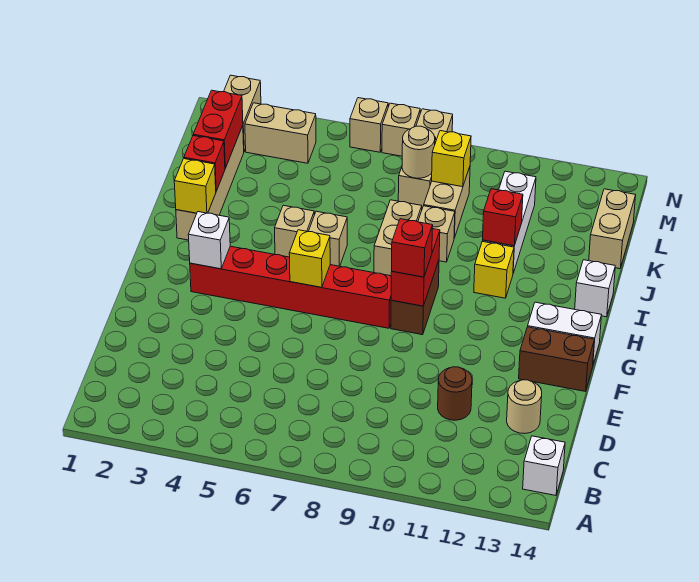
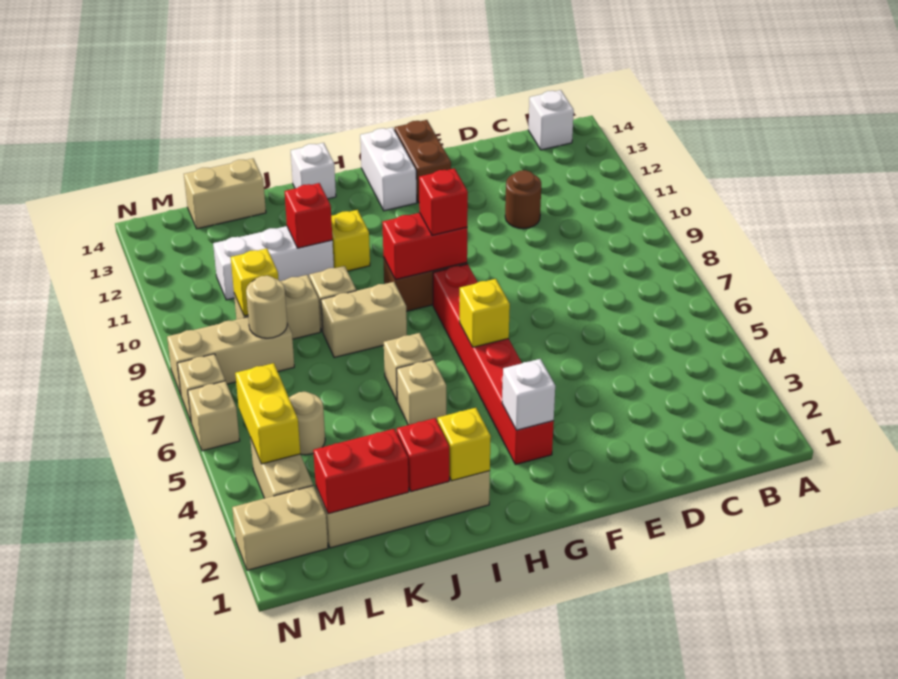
tan round brick D13 level 1 -> tan round brick L5 level 1
none -> yellow brick M4:M5 level 2

